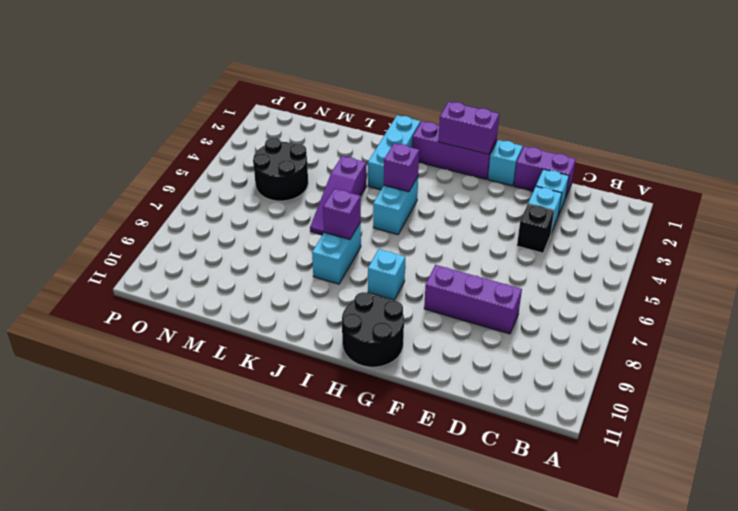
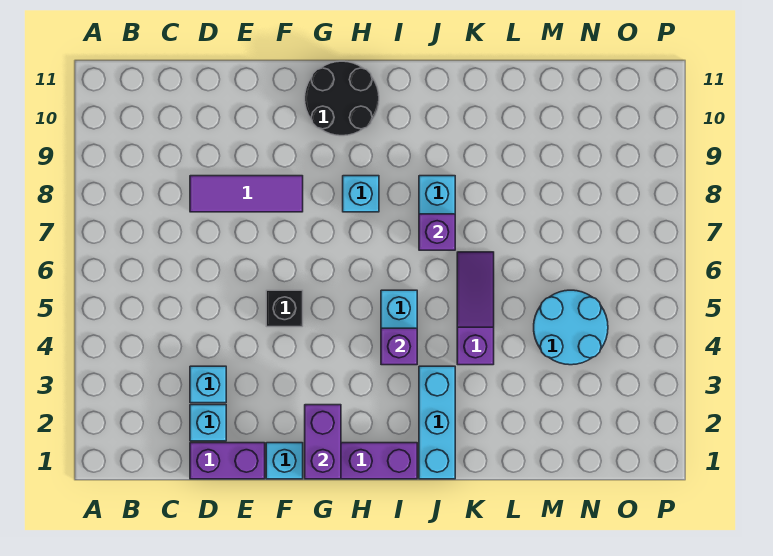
black brick D4 level 1 -> black brick F5 level 1
purple brick D8:F8 level 1 -> purple tile D8:F8 level 1
purple brick G1:H1 level 2 -> purple brick G1:G2 level 2
black round brick M4:N5 level 1 -> cyan round brick M4:N5 level 1

